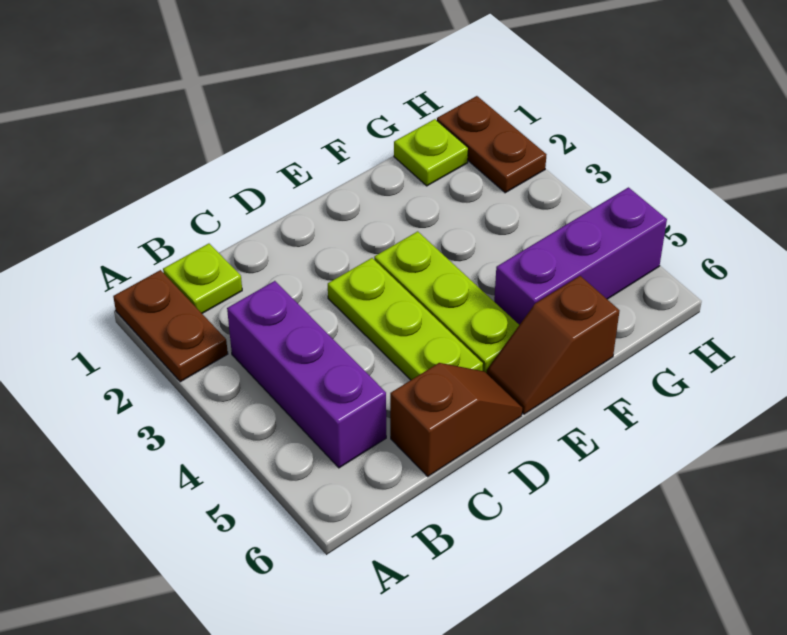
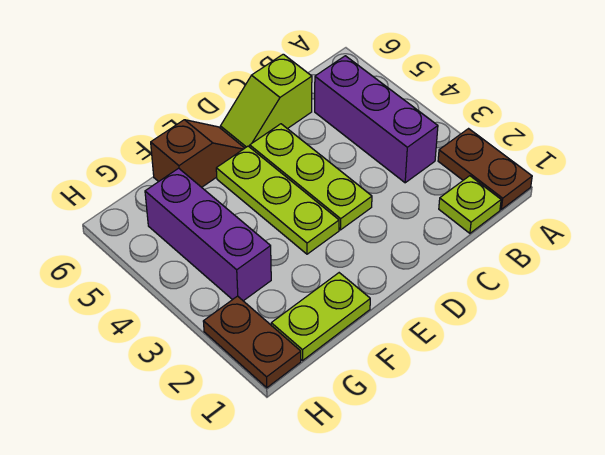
brown slope C6:D6 level 1 top C -> lime slope C6:D6 level 1 top C
purple brick F5:H5 level 1 -> purple brick G3:G5 level 1
lime plate G1 level 1 -> lime plate F1:G1 level 1

